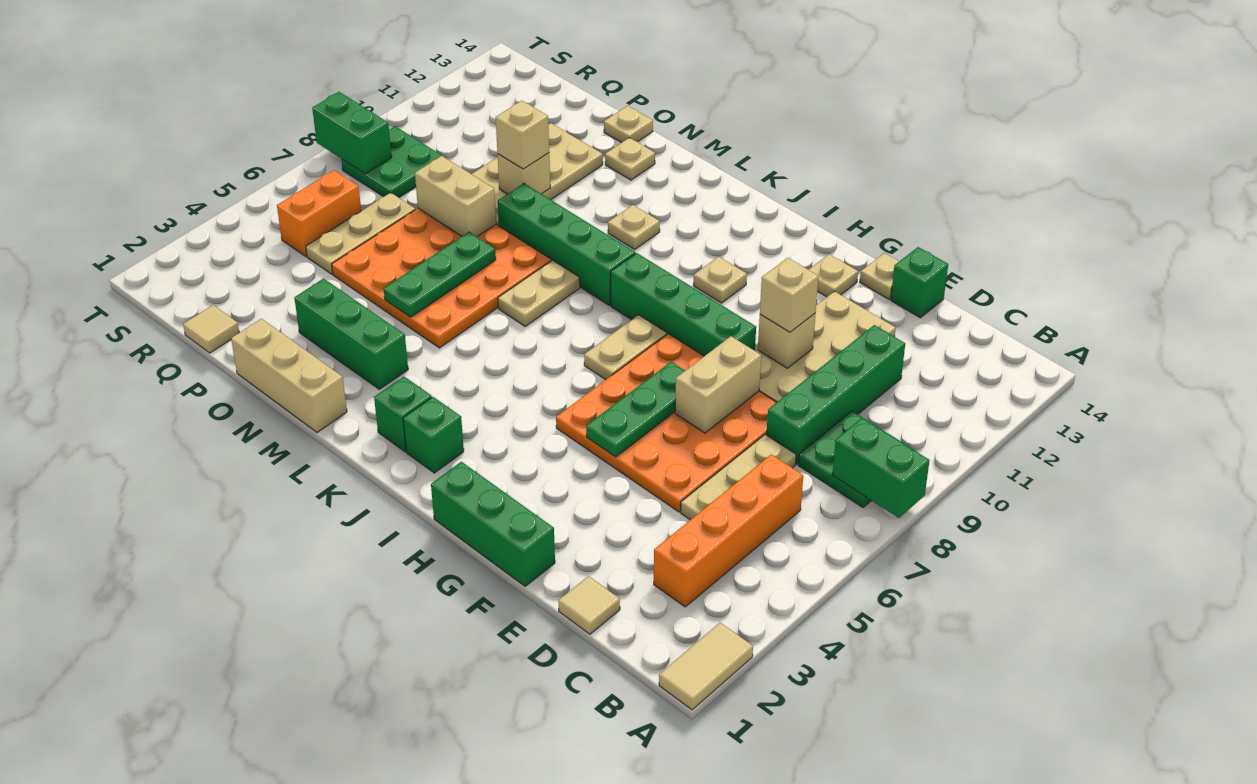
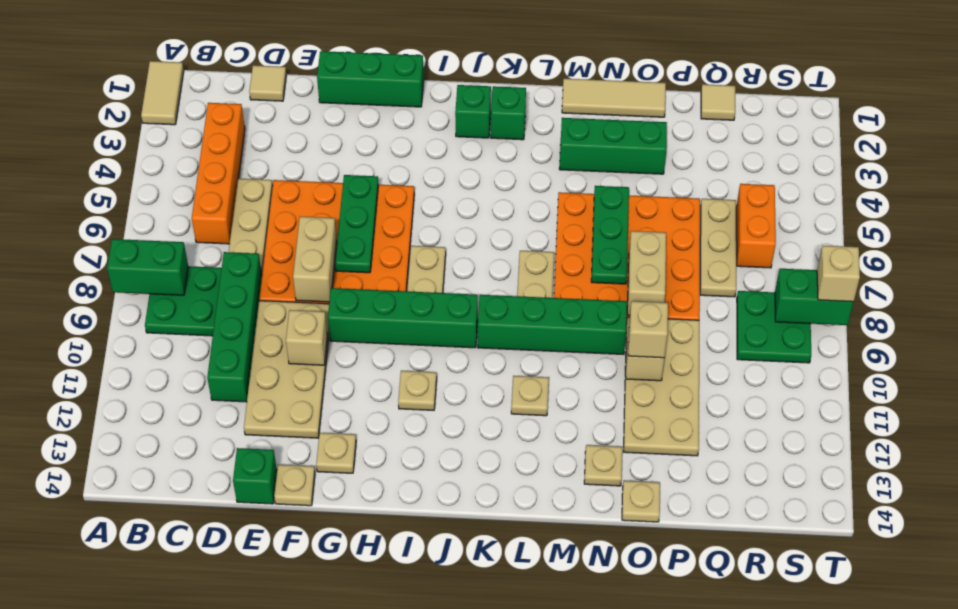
tan brick F10 level 3 -> tan brick T8 level 3
tan brick M1:O1 level 1 -> tan tile M1:O1 level 1
tan brick O8:P8 level 2 -> tan brick O7:O8 level 2

